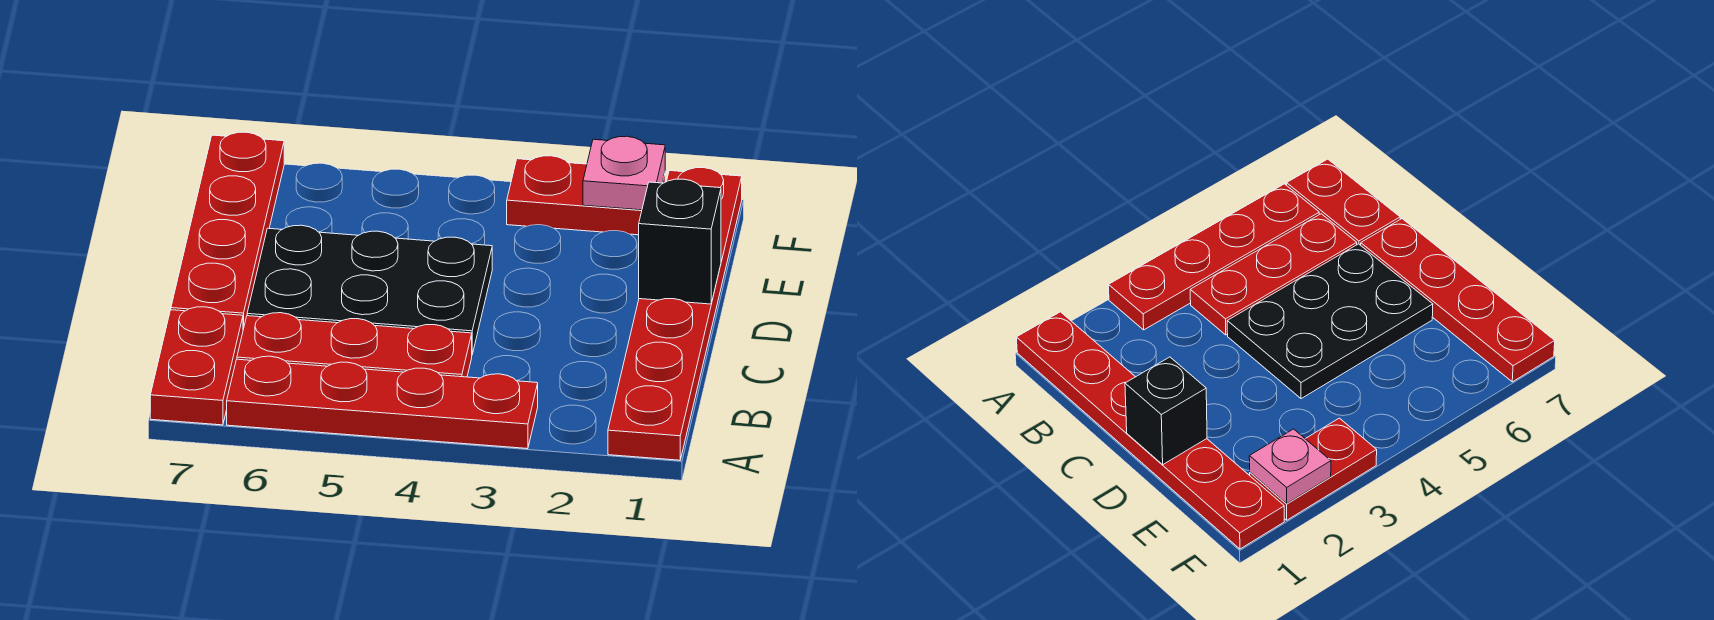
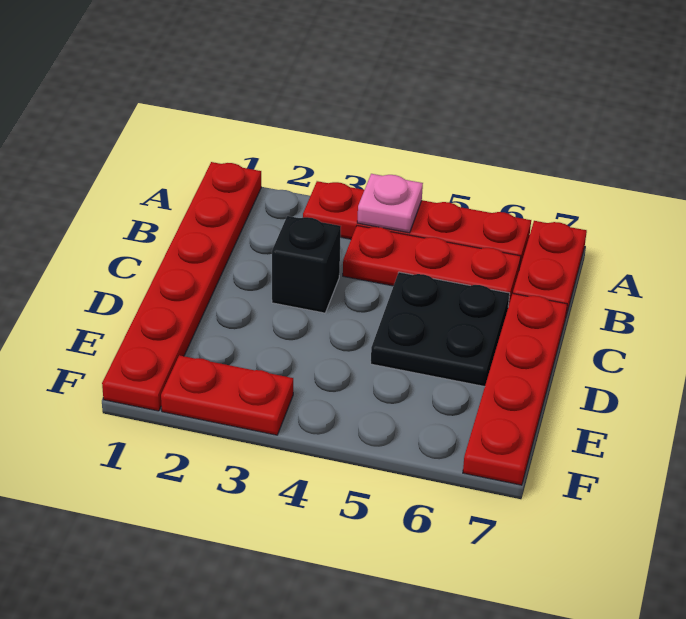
black plate C4:D6 level 1 -> black plate C5:D6 level 1
black brick D1 level 2 -> black brick C3 level 1
pink plate F2 level 2 -> pink plate A4 level 2

